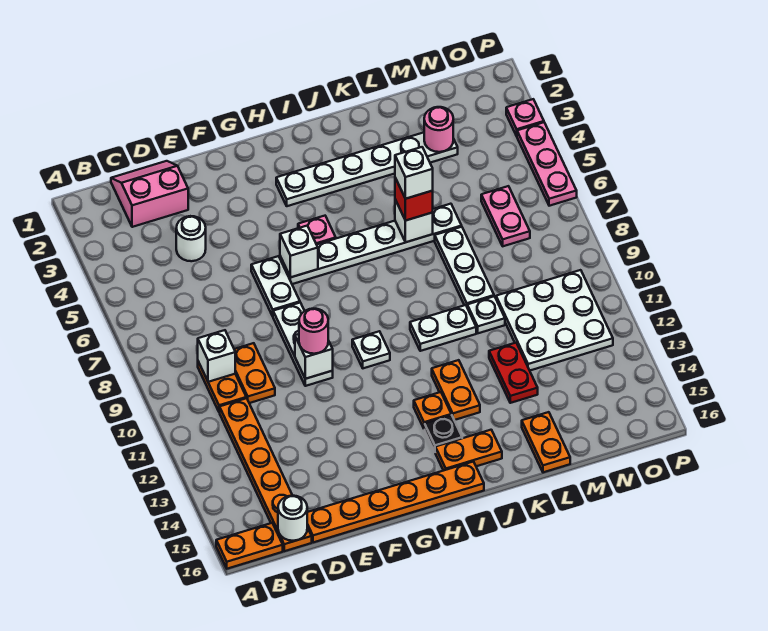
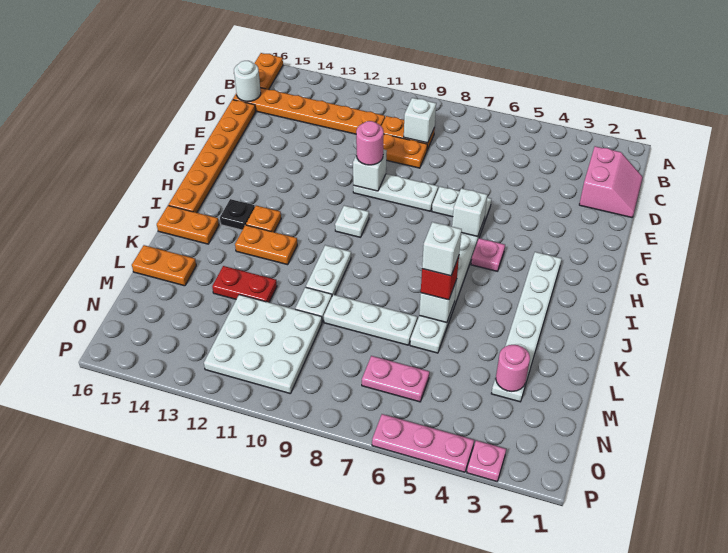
white round brick D4 level 1 -> none
orange plate I15:J15 level 1 -> orange plate J15:J16 level 1

